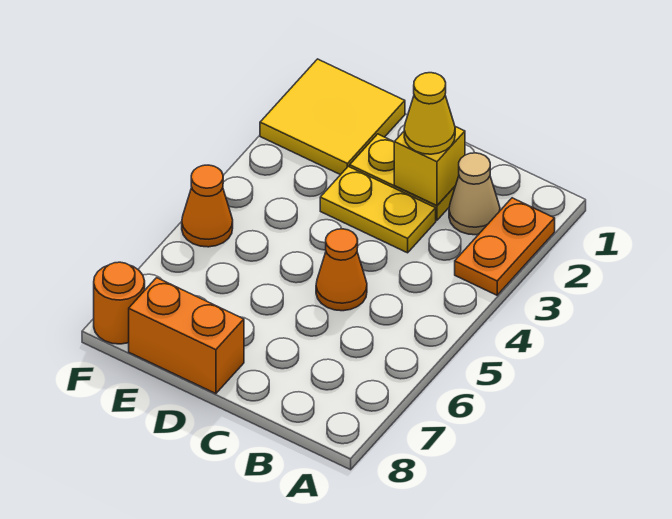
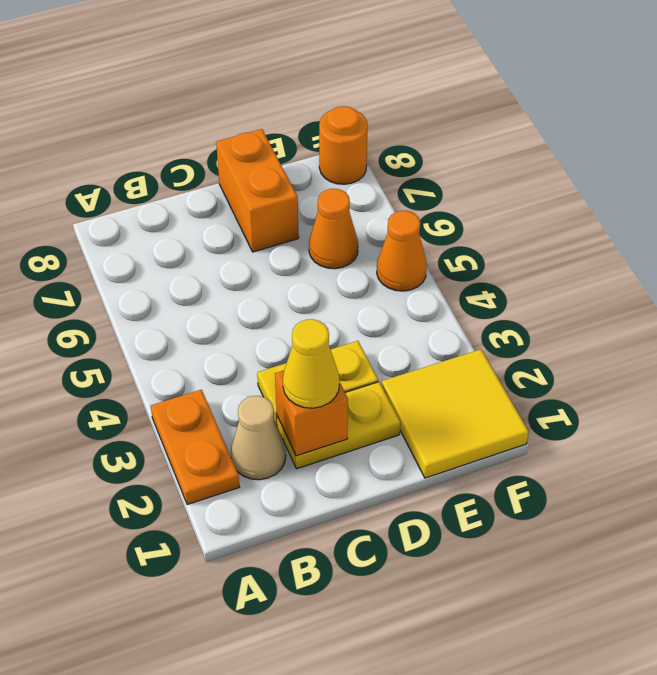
yellow brick C2 level 2 -> orange brick C2 level 2
orange cone C5 level 1 -> orange cone E6 level 1
orange brick D8:E8 level 1 -> orange brick D7:D8 level 1

